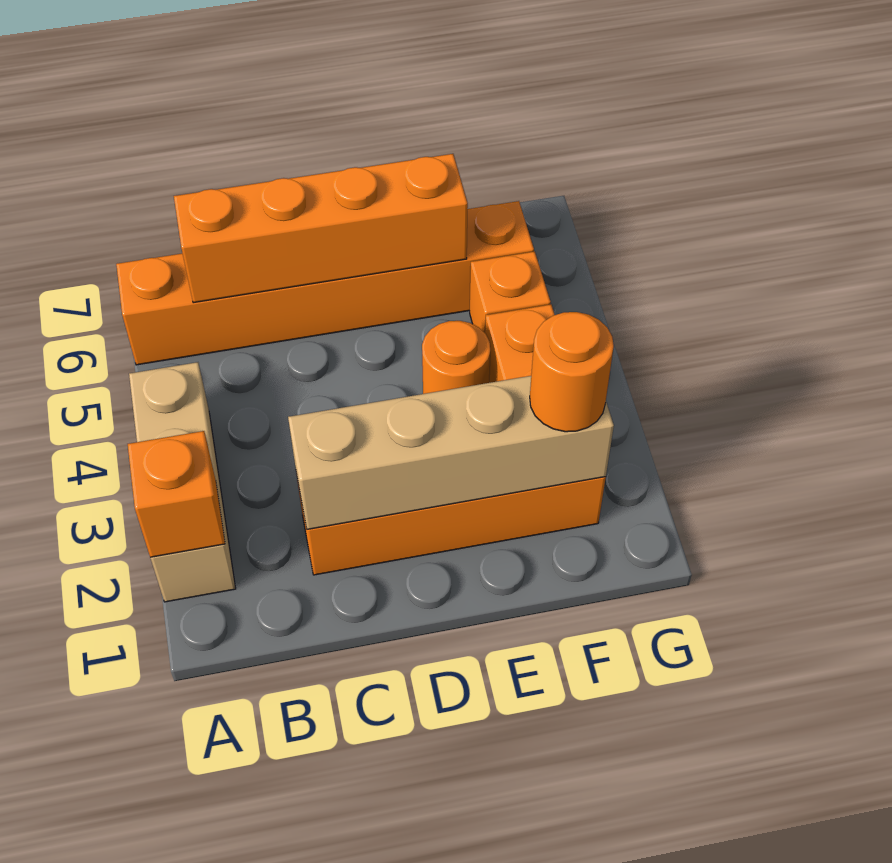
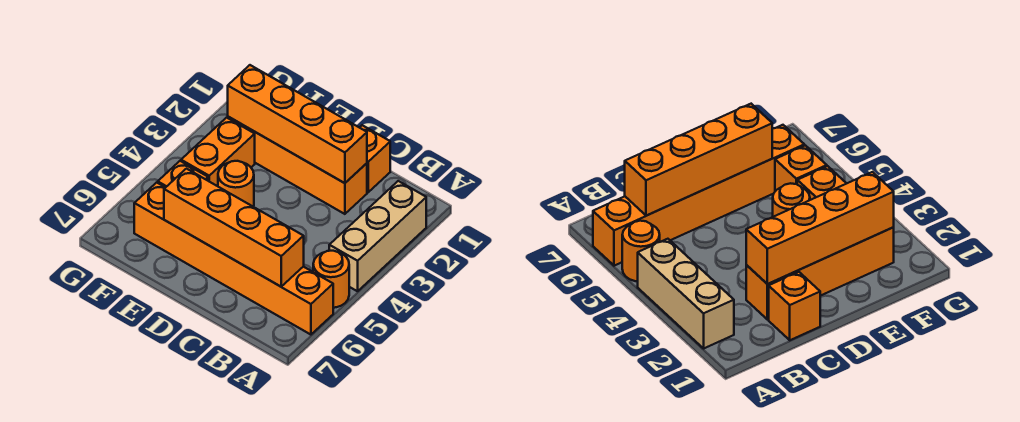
orange brick A2 level 2 -> orange brick C1 level 1
tan brick C2:F2 level 2 -> orange brick C2:F2 level 2
orange round brick F2 level 3 -> orange round brick A5 level 1

